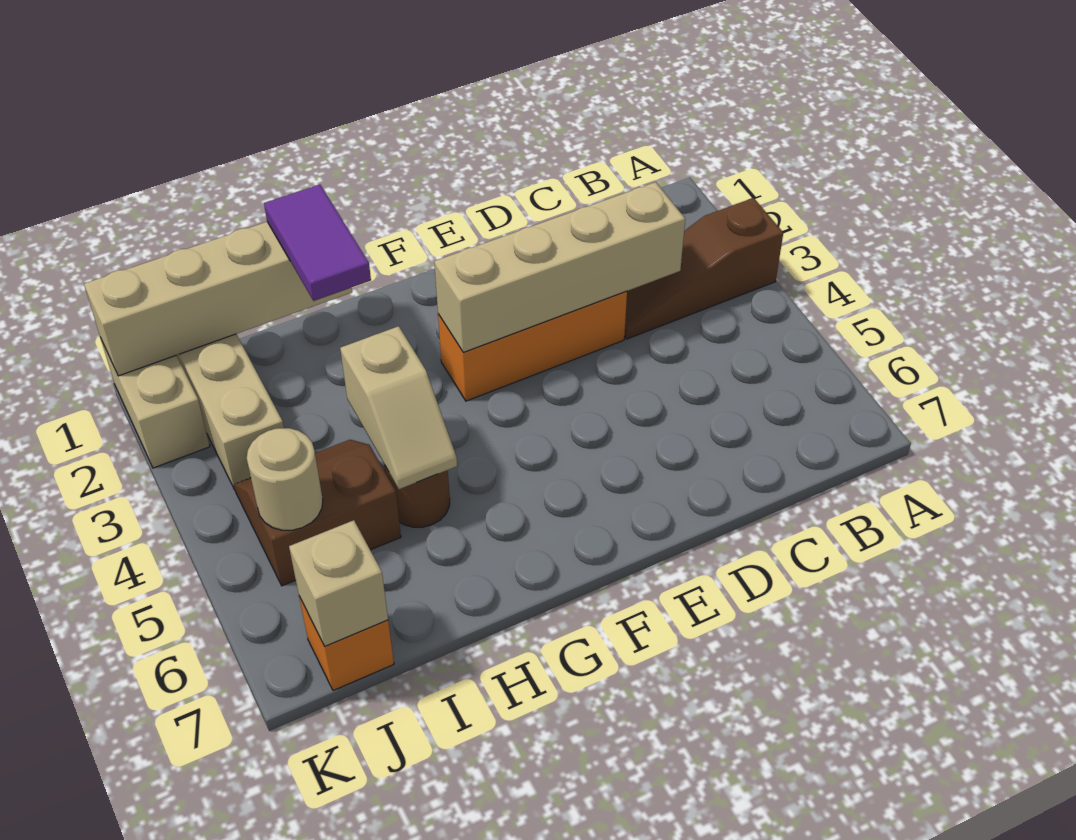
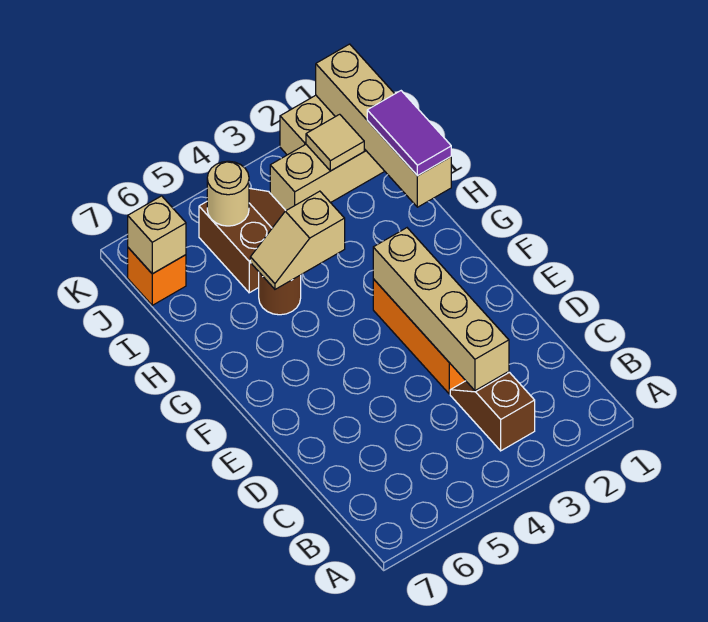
brown slope A3:C3 level 1 top A -> brown slope B3:C3 level 1 top B
purple tile H1:H2 level 3 -> purple tile H1:I1 level 3
none -> tan tile J2 level 2

